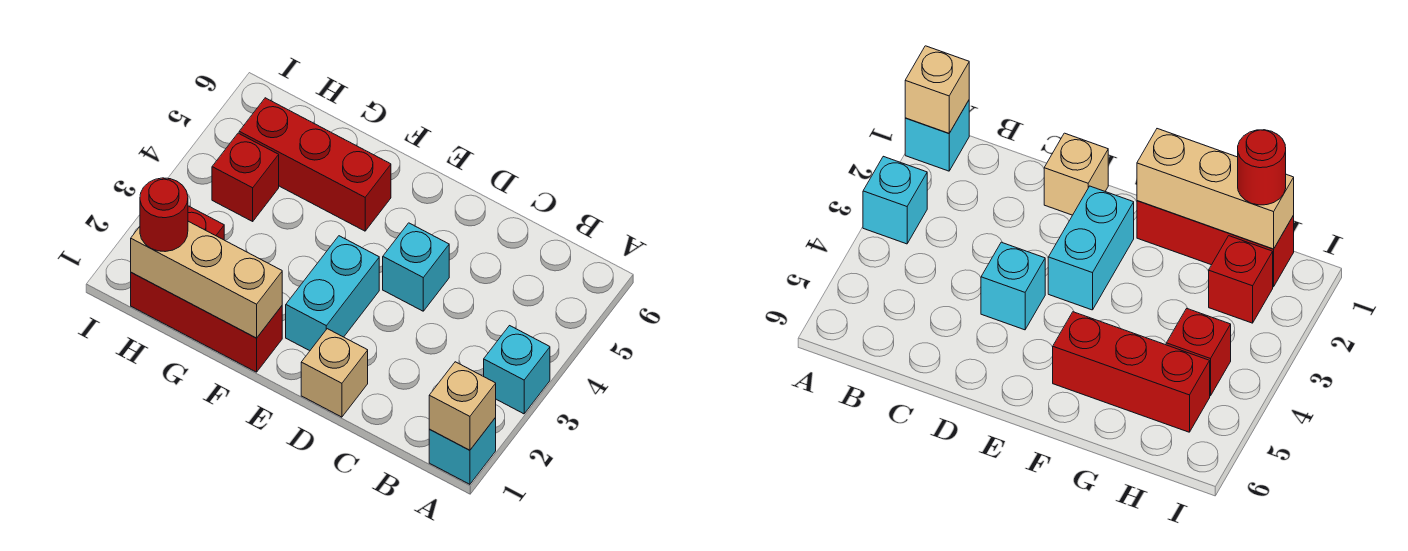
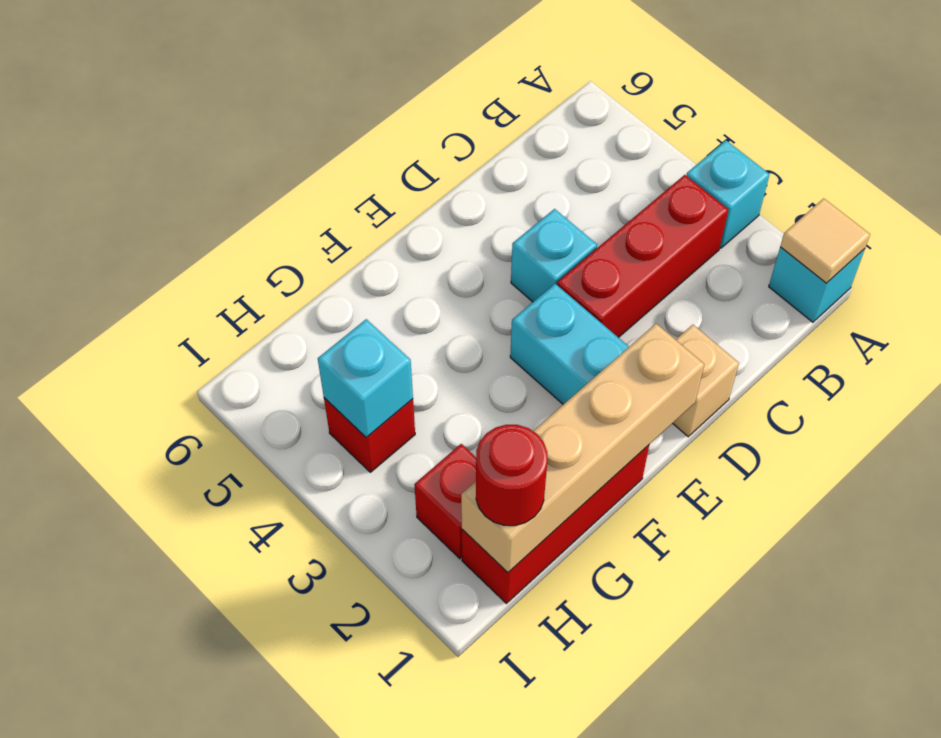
tan brick A1 level 2 -> tan tile A1 level 2
tan brick F1:H1 level 2 -> tan brick E1:H1 level 2
red brick F5:H5 level 1 -> red brick B3:D3 level 1
none -> cyan brick H4 level 2

